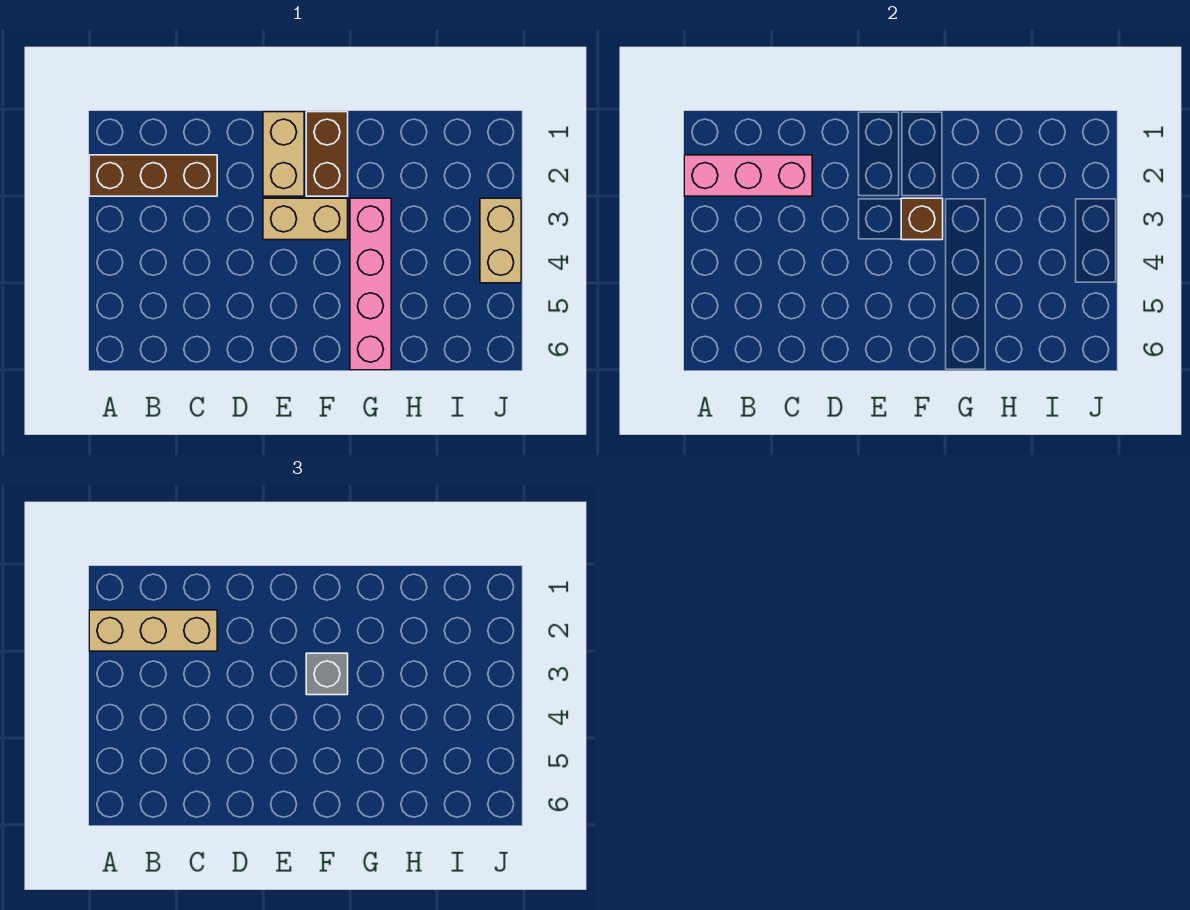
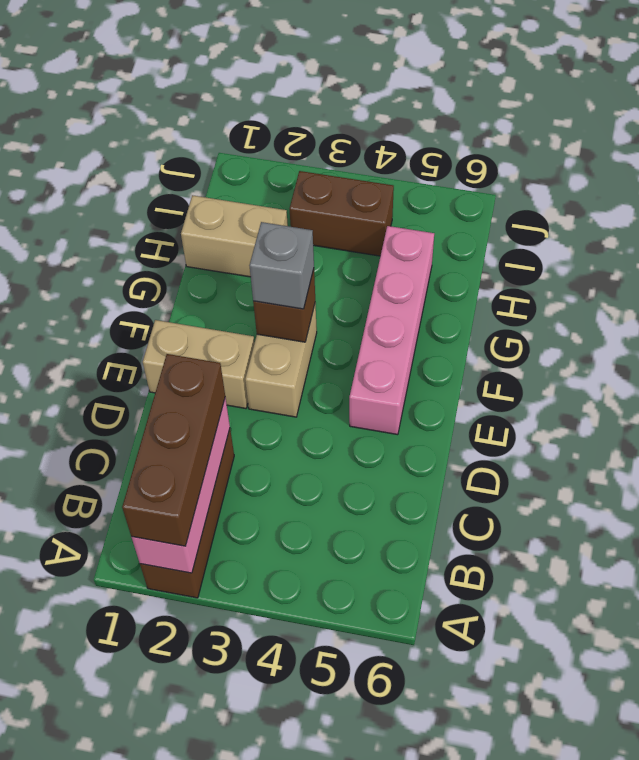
tan brick A2:C2 level 3 -> brown brick A2:C2 level 3
brown brick F1:F2 level 1 -> brown brick I3:I4 level 1
pink brick G3:G6 level 1 -> pink brick E5:H5 level 1
tan brick J3:J4 level 1 -> tan brick H1:H2 level 1

